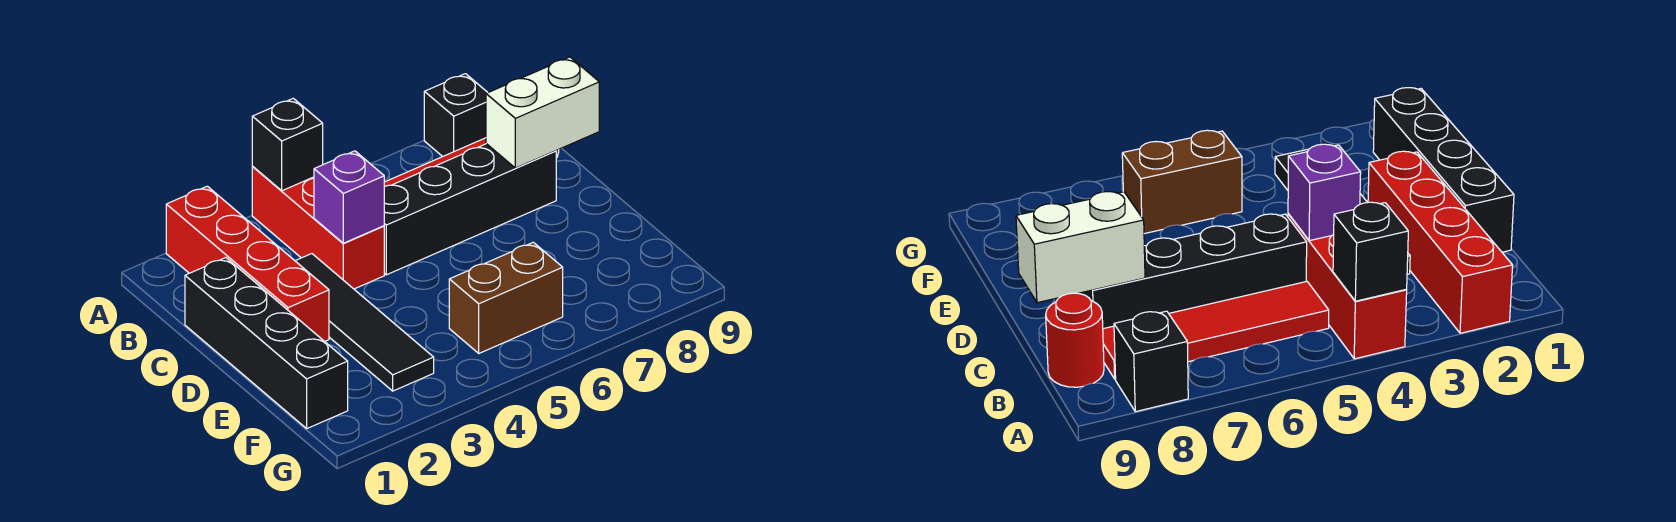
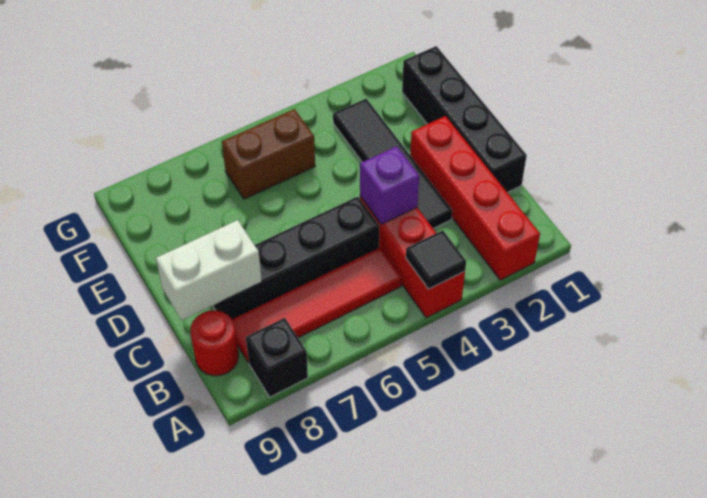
black brick A4 level 2 -> black tile A4 level 2

